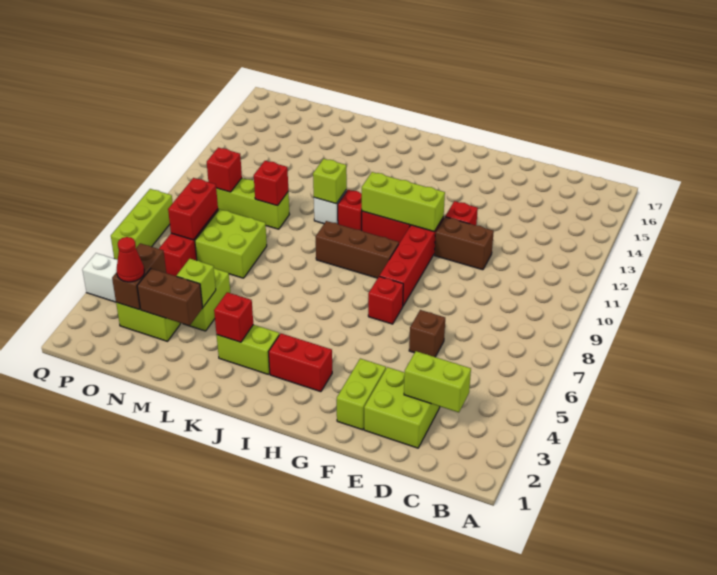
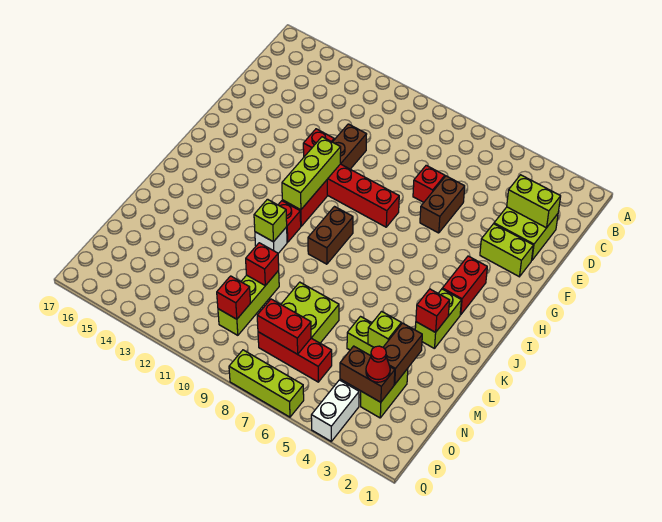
lime brick C3:D3 level 2 -> lime brick D2:D3 level 2
brown brick E6 level 1 -> brown brick E6:F6 level 1
red brick G7 level 1 -> red brick E7 level 1
brown brick H9:J9 level 1 -> brown brick I9:J9 level 1

